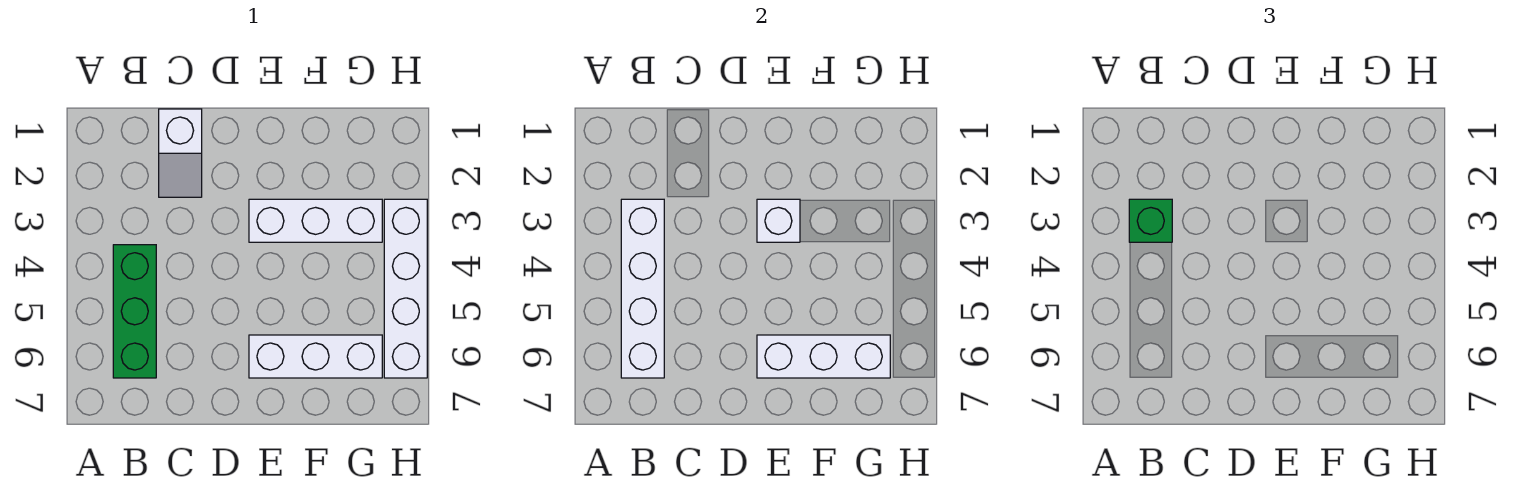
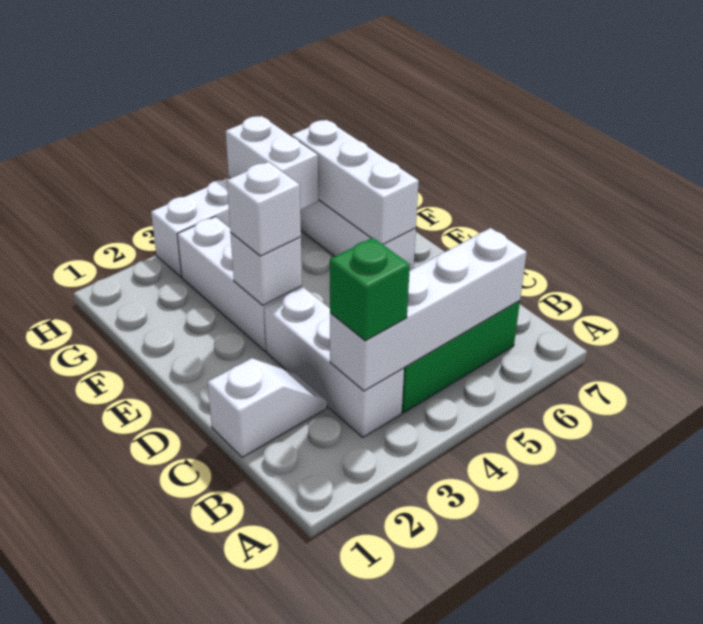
none -> white brick B3:D3 level 1
none -> white brick E3 level 3
none -> white brick G5:H5 level 2

